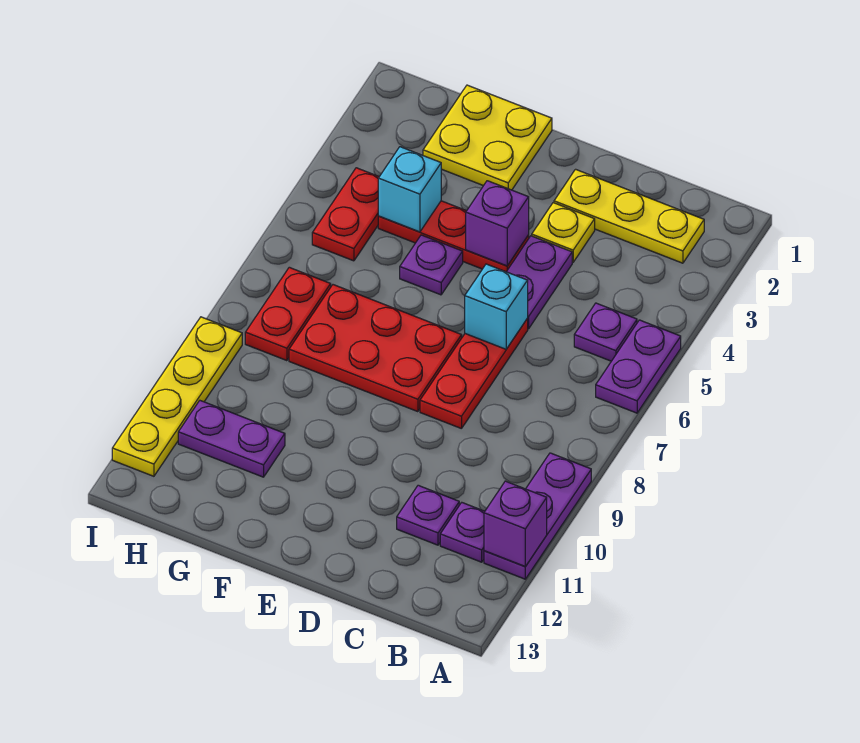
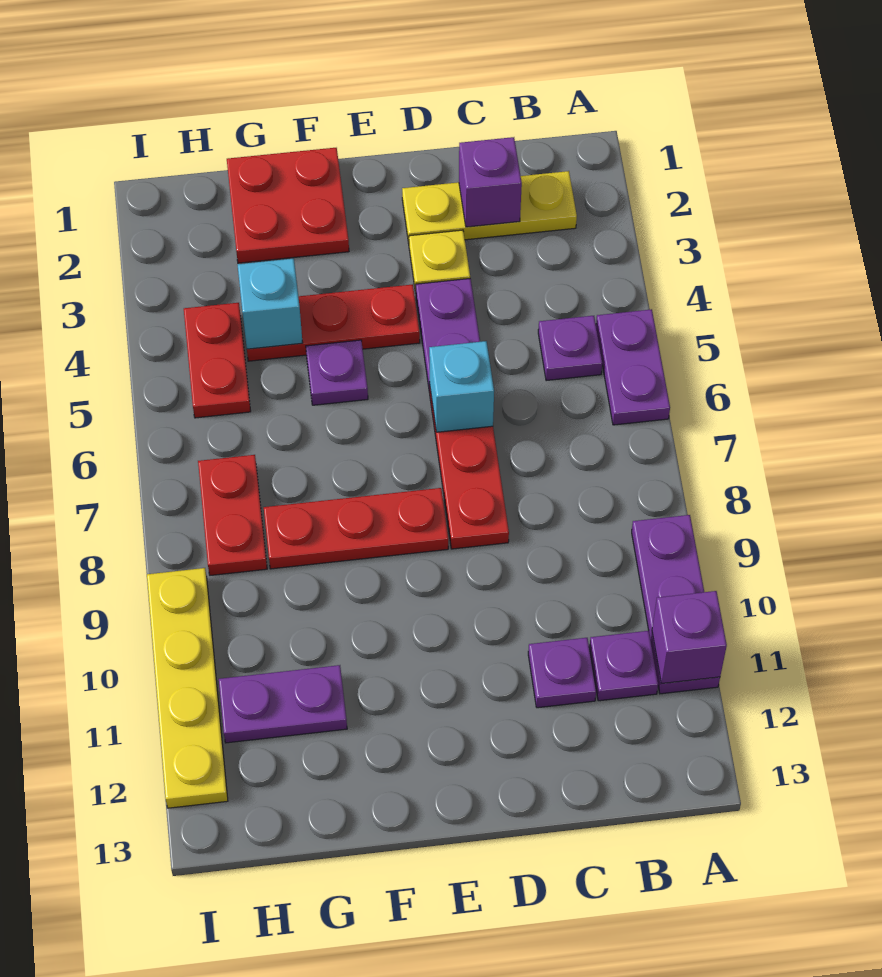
purple brick E4 level 2 -> purple brick C2 level 2
red plate E7:G8 level 1 -> red plate E8:G8 level 1
yellow plate F1:G2 level 1 -> red plate F1:G2 level 1

